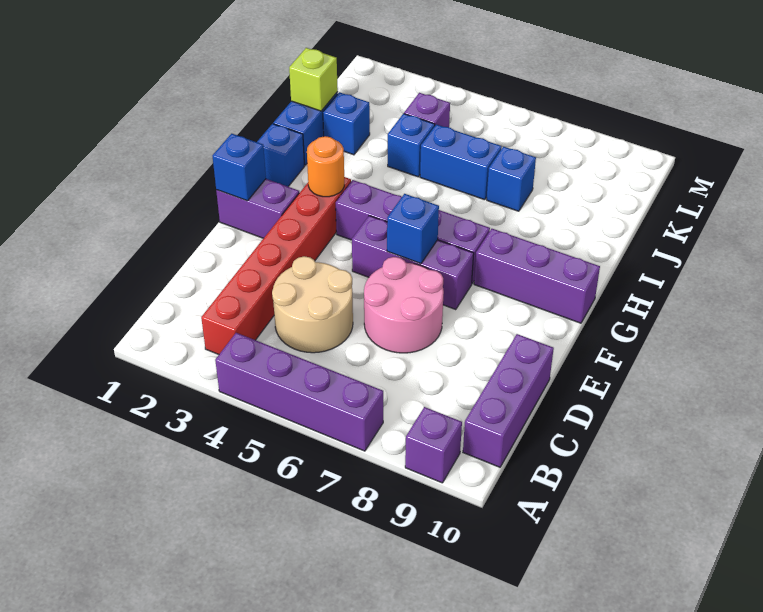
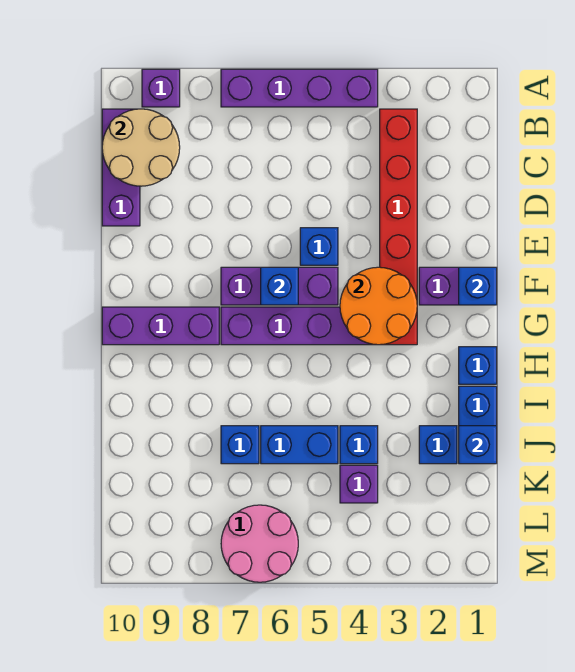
tan round brick C4:D5 level 1 -> tan round brick B9:C10 level 2
pink round brick D6:E7 level 1 -> pink round brick L6:M7 level 1
none -> blue brick E5 level 1
orange round brick G3 level 2 -> orange round brick F3:G4 level 2
lime brick J1 level 2 -> blue brick J1 level 2

